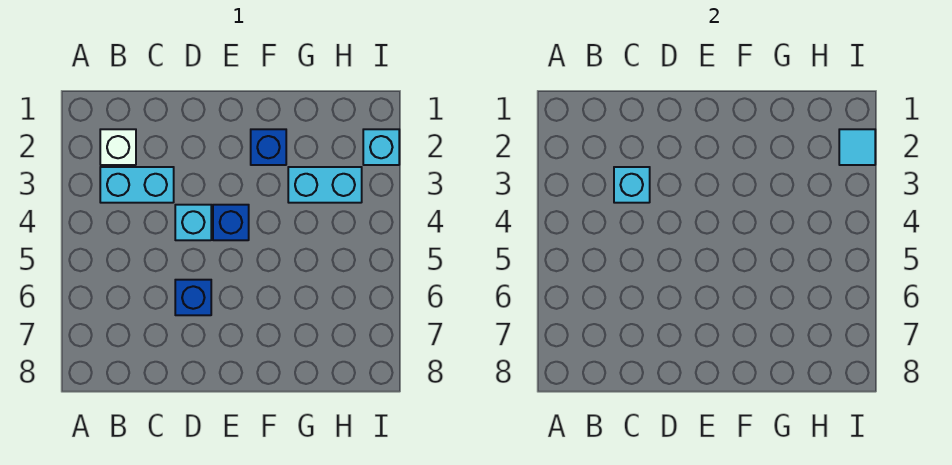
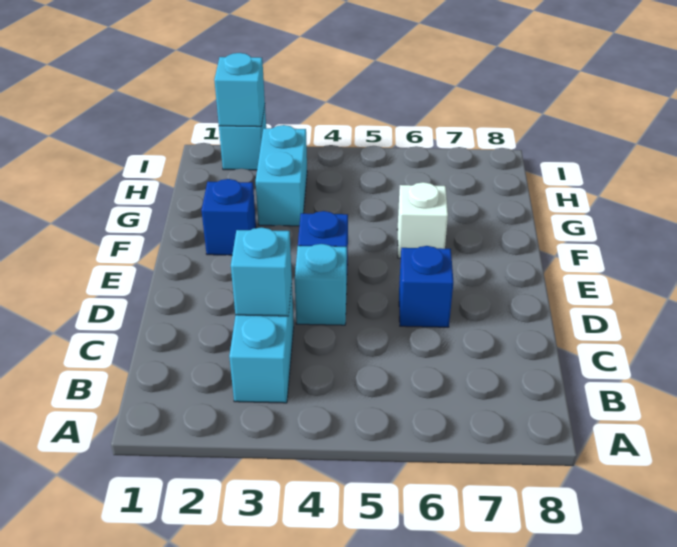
white brick B2 level 1 -> white brick F6 level 1
cyan tile I2 level 2 -> cyan brick I2 level 2

